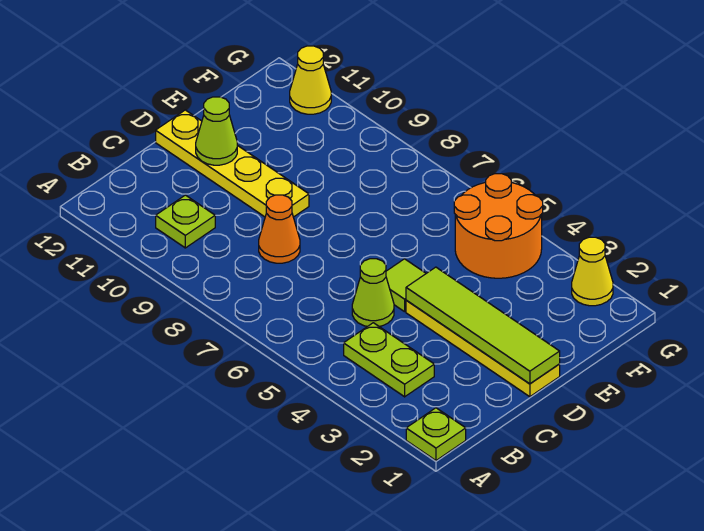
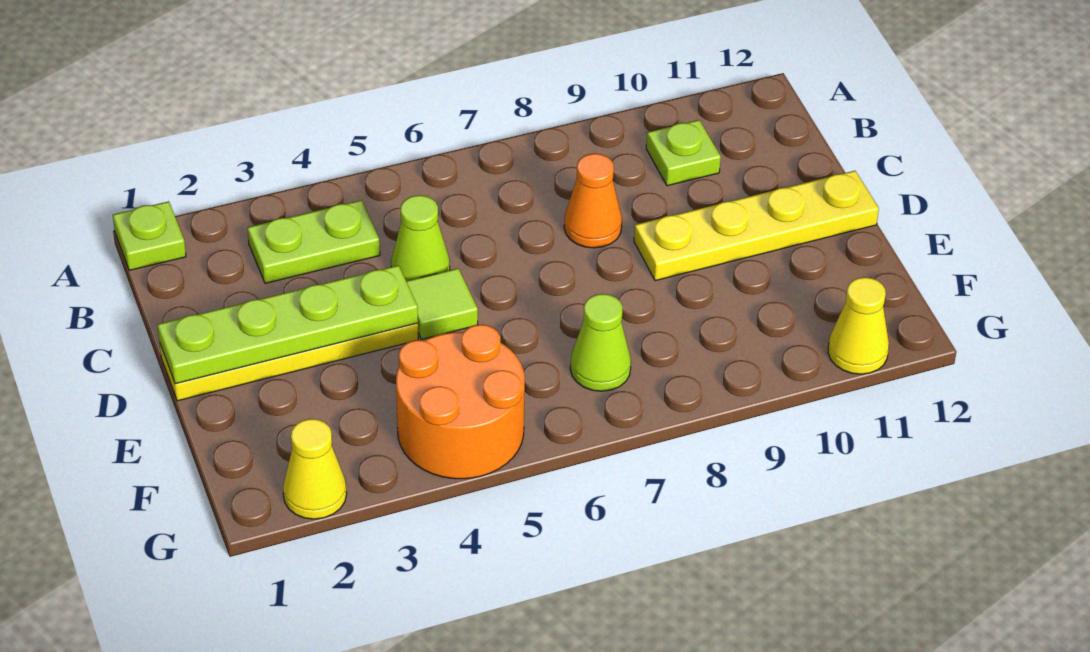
lime tile D1:D4 level 2 -> lime plate D1:D4 level 2
lime cone D11 level 2 -> lime cone F7 level 1

